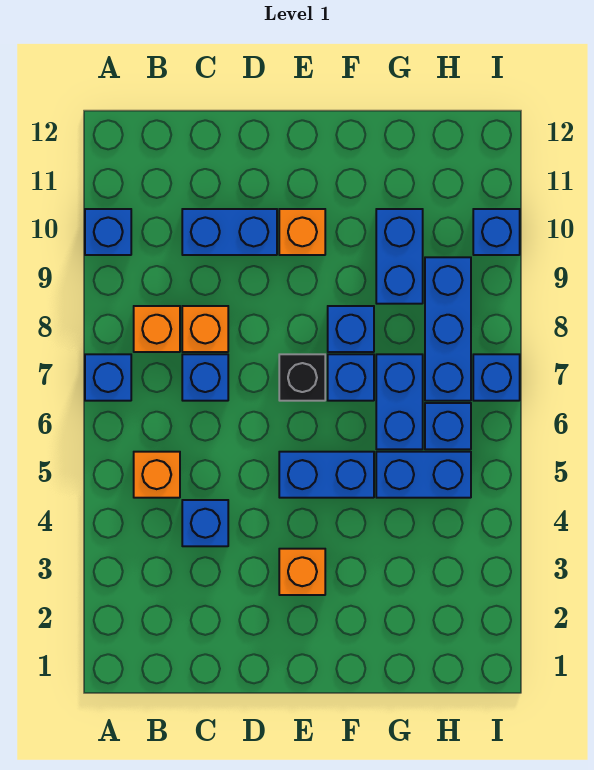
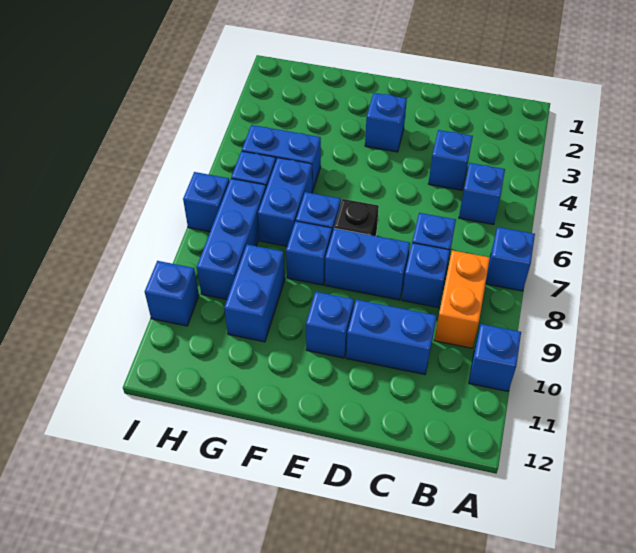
orange brick B5 level 1 -> blue brick B5 level 1
orange brick B8 level 1 -> orange brick B8:B9 level 1
orange brick C8 level 1 -> blue brick C8 level 1
orange brick E3 level 1 -> blue brick E3 level 1
blue brick E5:F5 level 1 -> blue brick D8:E8 level 1
orange brick E10 level 1 -> blue brick E10 level 1

